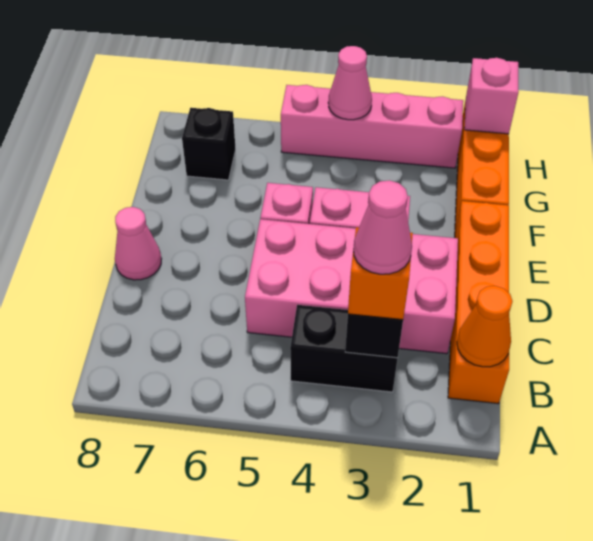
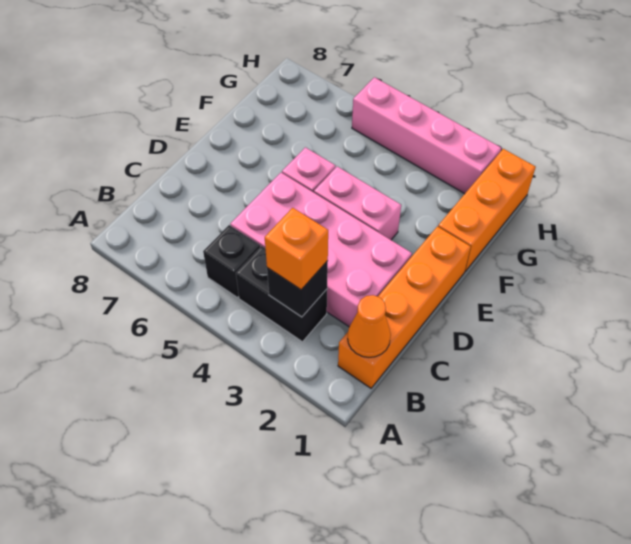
pink cone B3 level 4 -> none
pink cone D8 level 1 -> none
black brick G7 level 1 -> black brick B5 level 1
pink brick H1 level 2 -> none
pink cone H4 level 2 -> none

